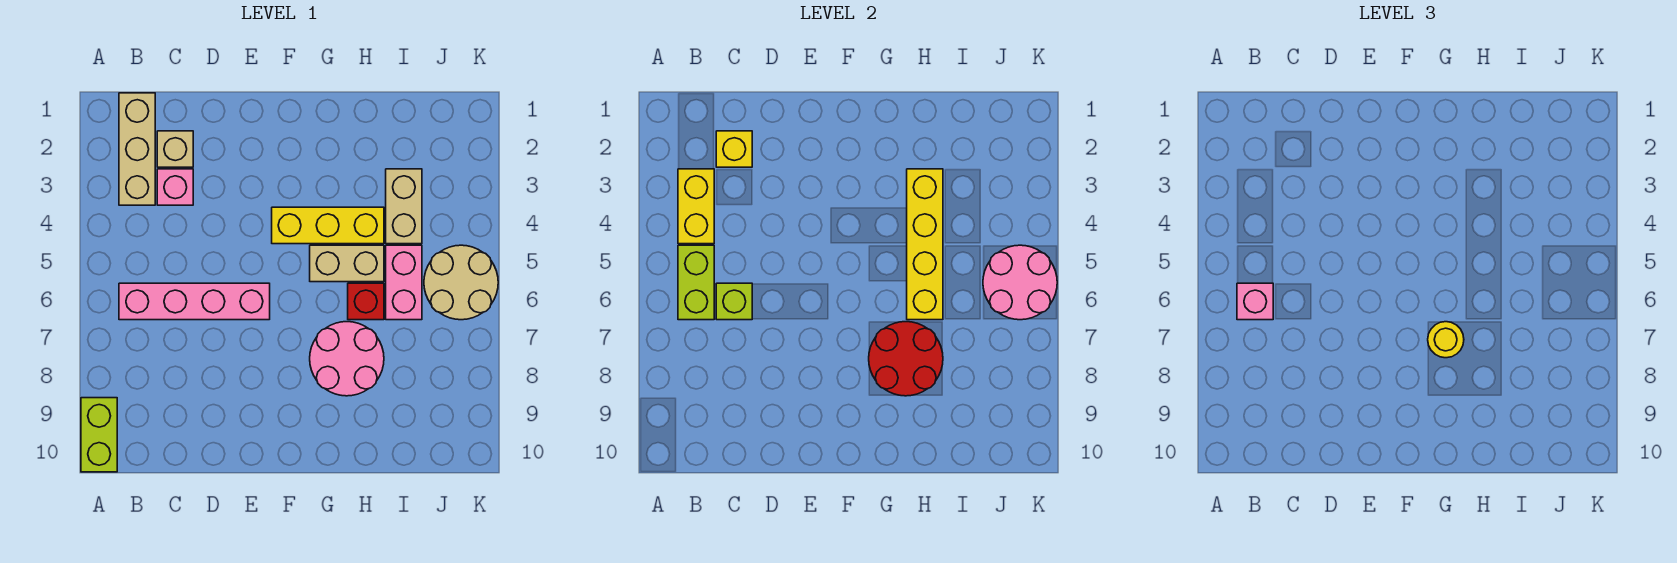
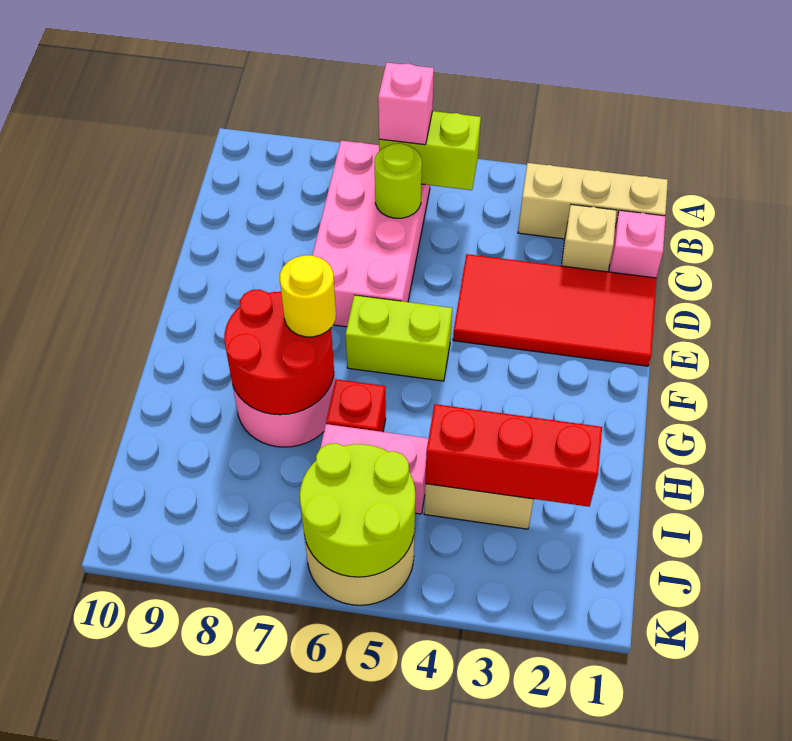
lime brick A9:A10 level 1 -> lime brick F5:F6 level 1
yellow brick B3:B4 level 2 -> none
pink brick B6:E6 level 1 -> pink brick B6:E7 level 1
yellow brick C2 level 2 -> none
pink brick C3 level 1 -> pink brick C1 level 1
lime brick C6 level 2 -> lime round brick C6 level 2
none -> red tile D1:E4 level 1
yellow brick F4:H4 level 1 -> none
tan brick G5:H5 level 1 -> none
yellow brick H3:H6 level 2 -> none
none -> red brick I2:I4 level 2
pink round brick J5:K6 level 2 -> lime round brick J5:K6 level 2

